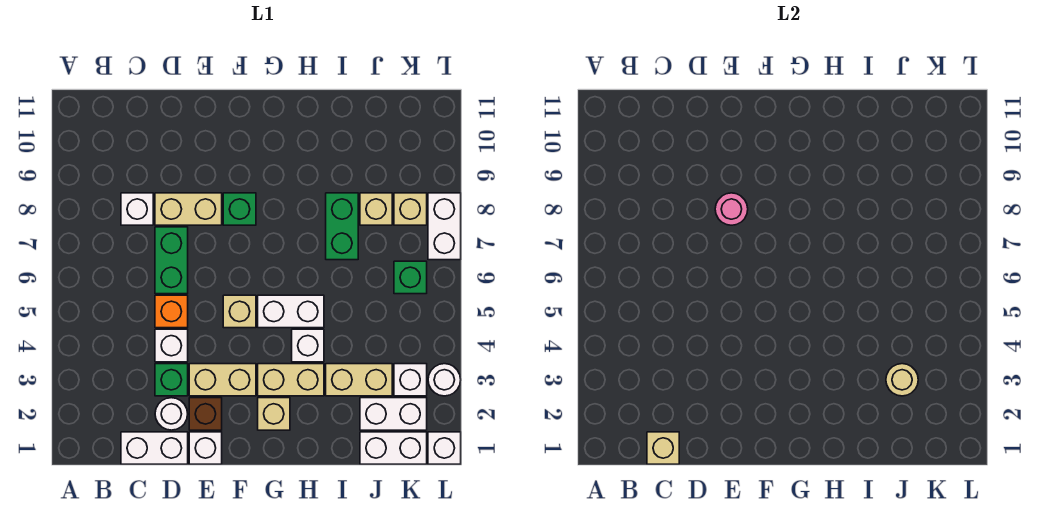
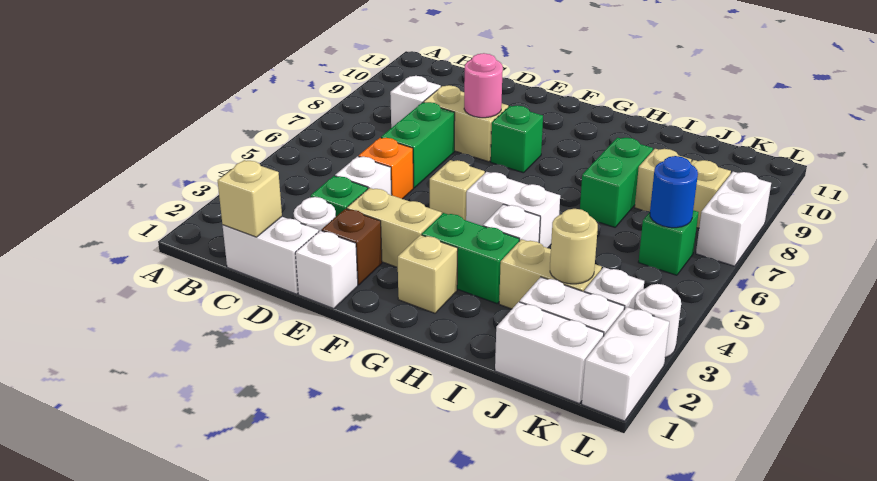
tan brick G3:H3 level 1 -> green brick G3:H3 level 1
none -> blue round brick K6 level 2
white brick L1 level 1 -> white brick L1:L2 level 1

